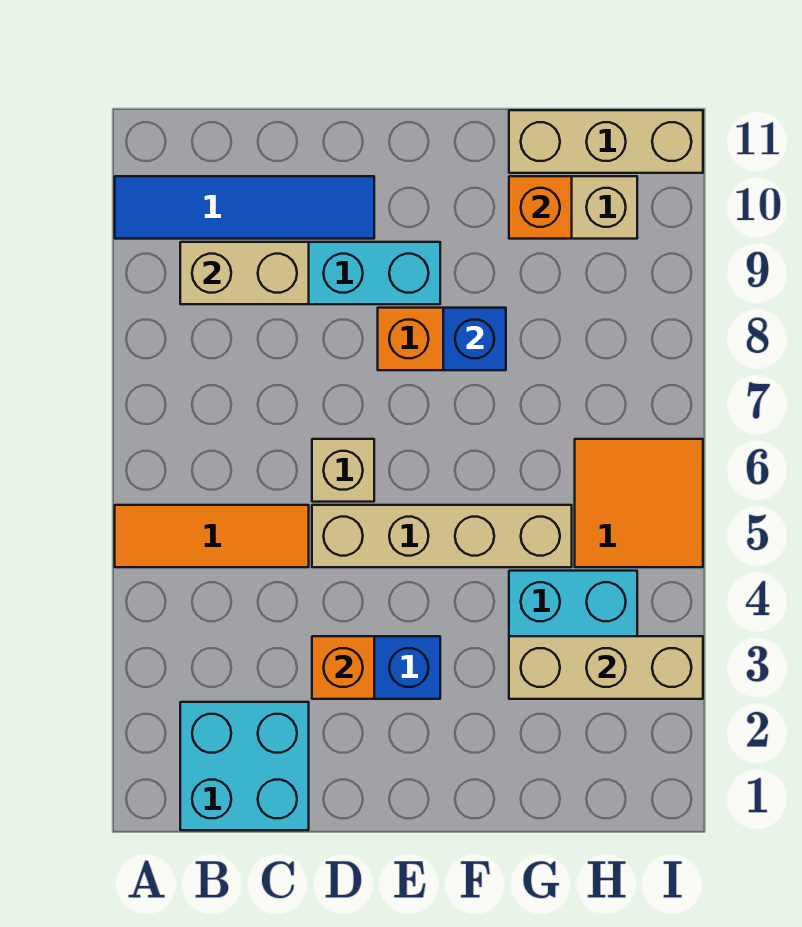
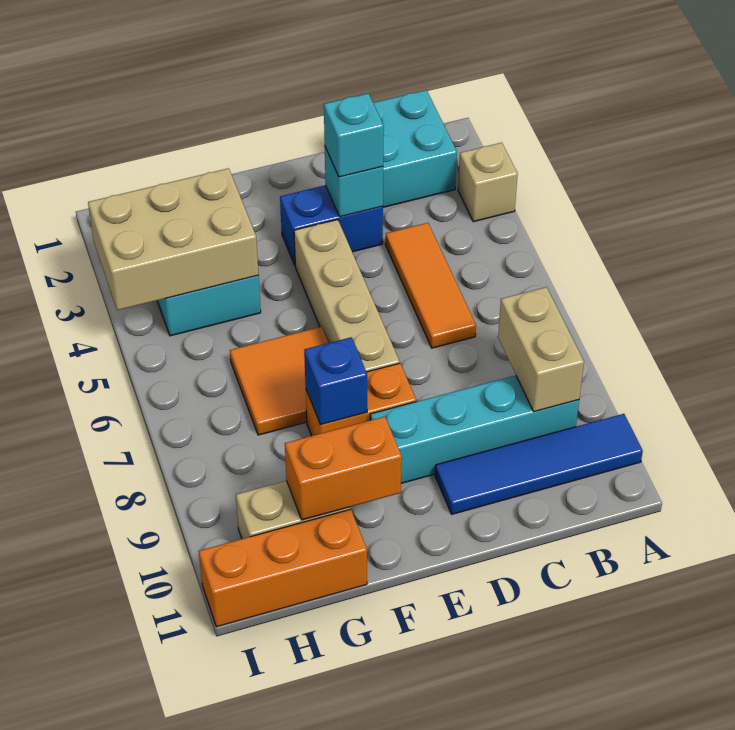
orange tile A5:C5 level 1 -> orange tile C4:C6 level 1
tan brick B9:C9 level 2 -> tan brick B8:B9 level 2
orange brick D3 level 2 -> cyan brick D3 level 2
none -> cyan brick D3 level 3
tan brick D5:G5 level 1 -> tan brick E4:E7 level 1
tan brick D6 level 1 -> tan brick A3 level 1
tan brick G3:I3 level 2 -> tan brick G3:I4 level 2
orange brick G10 level 2 -> orange brick F10:G10 level 2
tan brick G11:I11 level 1 -> orange brick G11:I11 level 1
orange tile H5:I6 level 1 -> orange tile F6:G7 level 1

